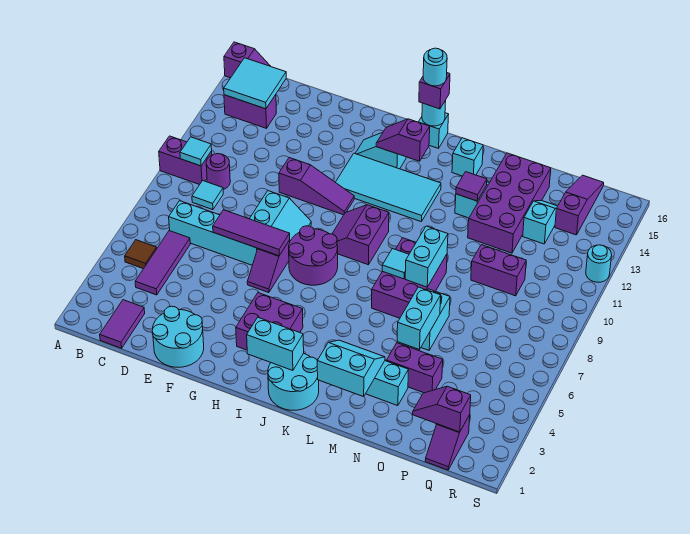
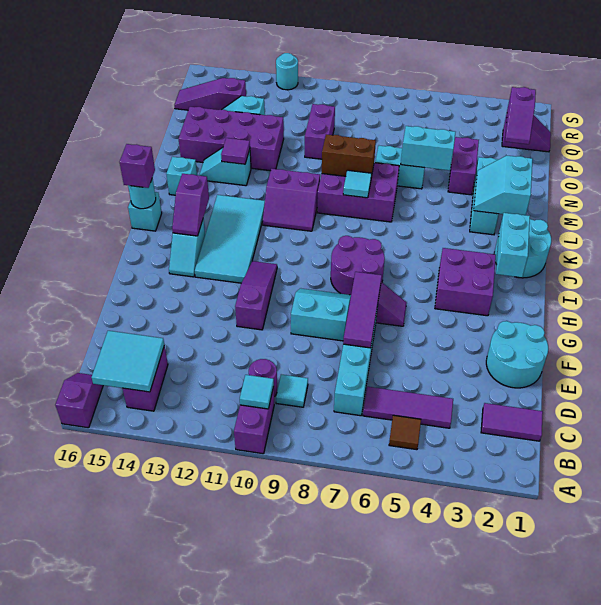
purple slope I9:J10 level 1 top J -> purple slope K10:L11 level 1 top L
cyan round brick J16 level 4 -> none
cyan brick M8:M9 level 2 -> brown brick M8:M9 level 2

